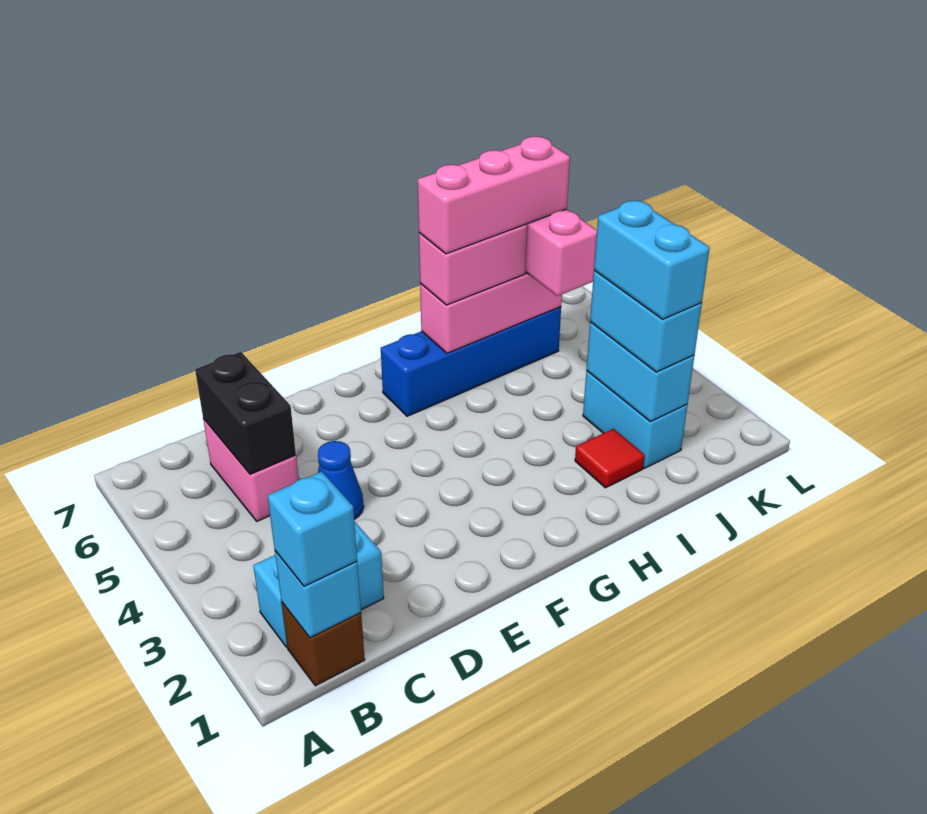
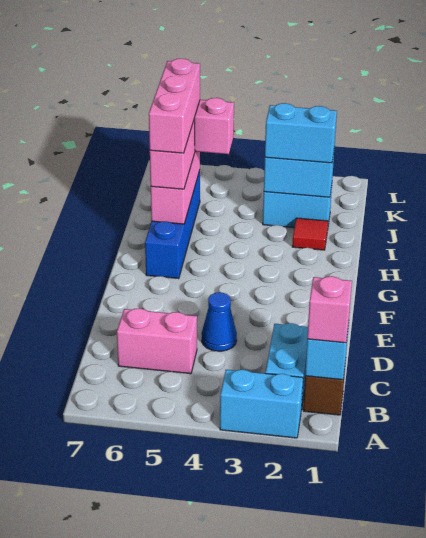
cyan brick B1 level 3 -> pink brick B1 level 3
black brick C5:C6 level 2 -> none
cyan brick J2:J3 level 4 -> cyan brick A2:A3 level 1

